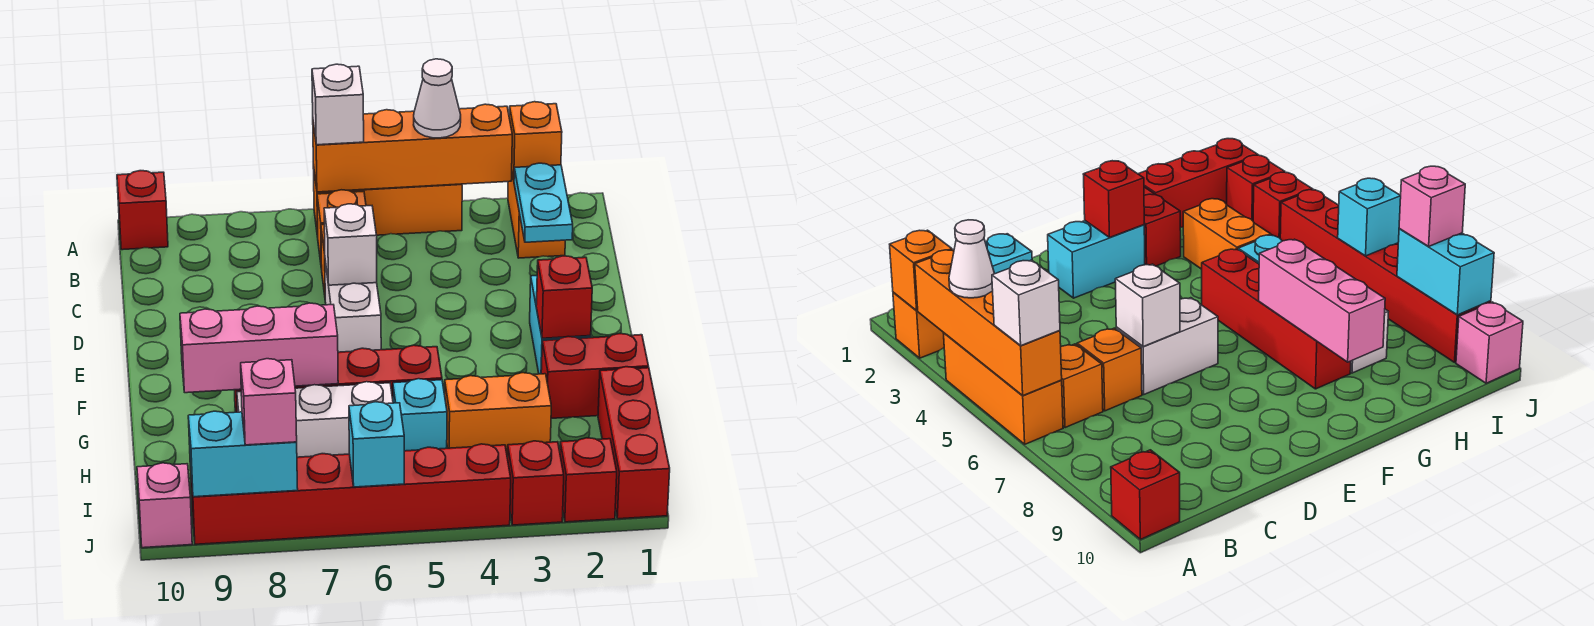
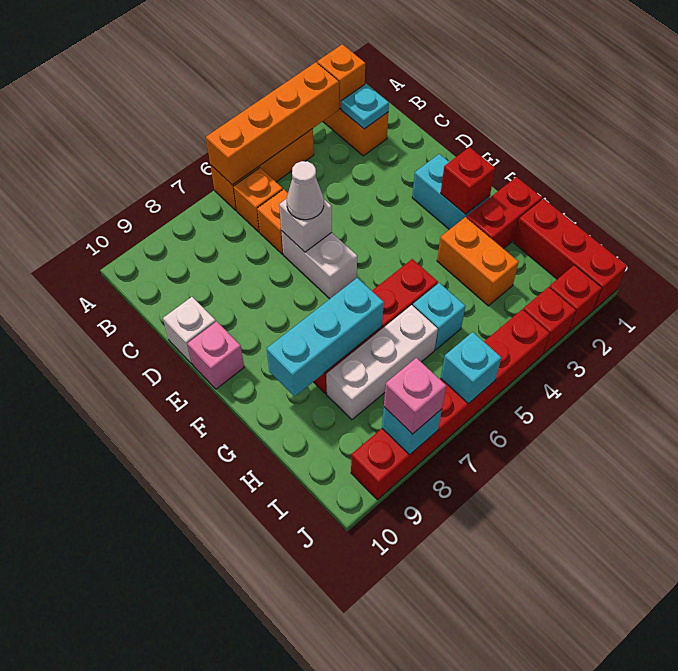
white cone A4 level 3 -> white cone D6 level 3
white brick A6 level 3 -> white brick D10 level 1
red brick A10 level 1 -> none
cyan plate B2:C2 level 2 -> cyan plate B2 level 2
pink brick G7:G9 level 2 -> cyan brick G7:G9 level 2
orange brick H3:H4 level 1 -> orange brick G3:H3 level 1
cyan brick J8:J9 level 2 -> cyan brick J8 level 2
pink brick J10 level 1 -> pink brick E10 level 1

